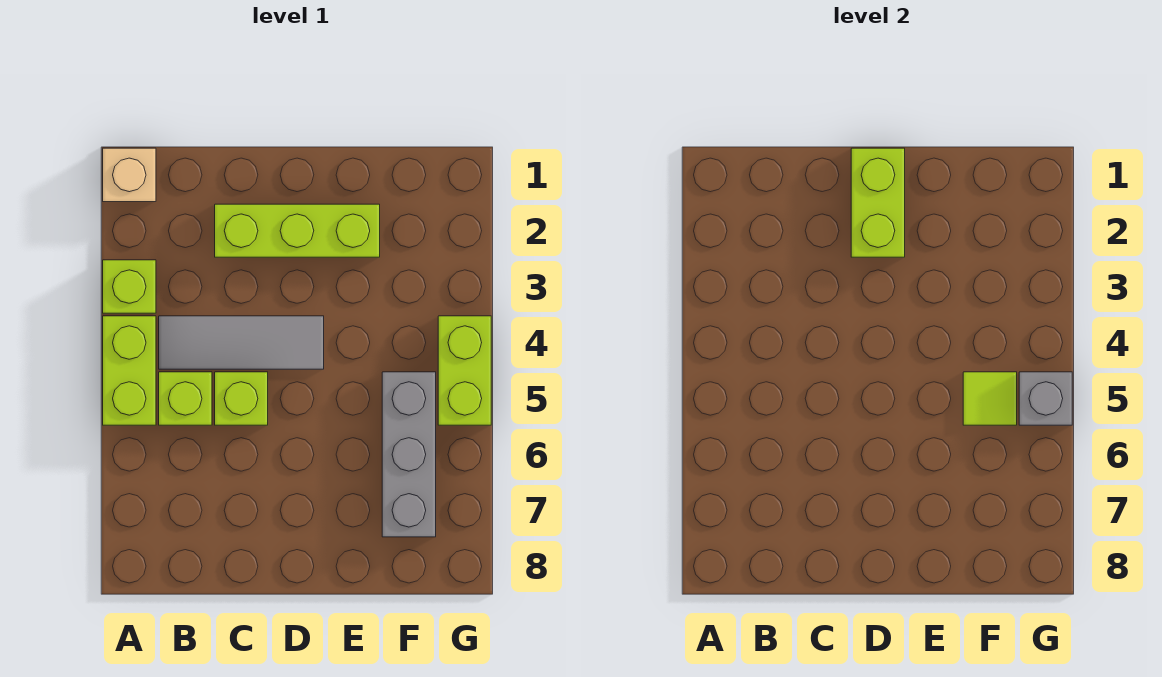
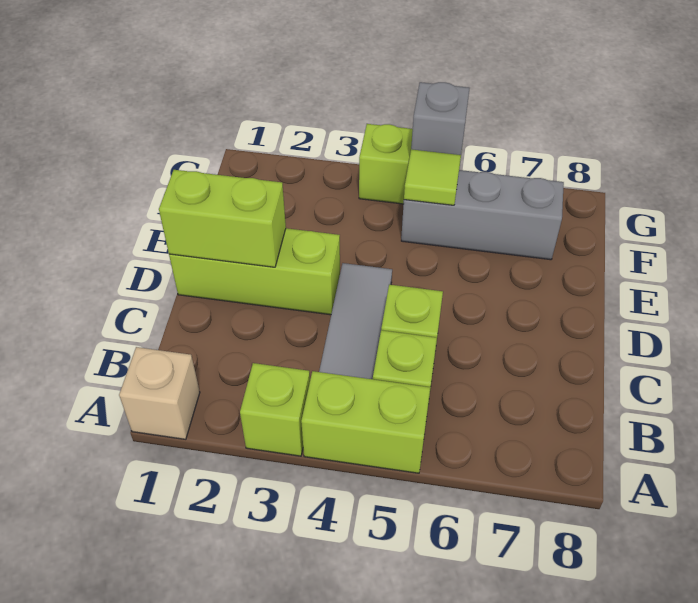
lime brick C2:E2 level 1 -> lime brick D1:D3 level 1

